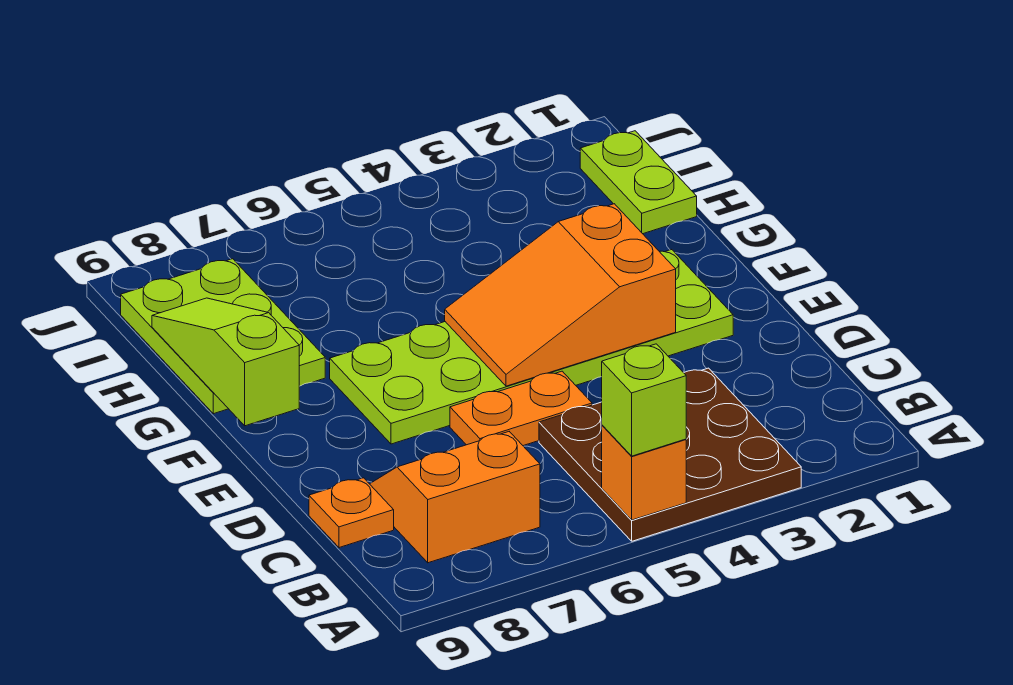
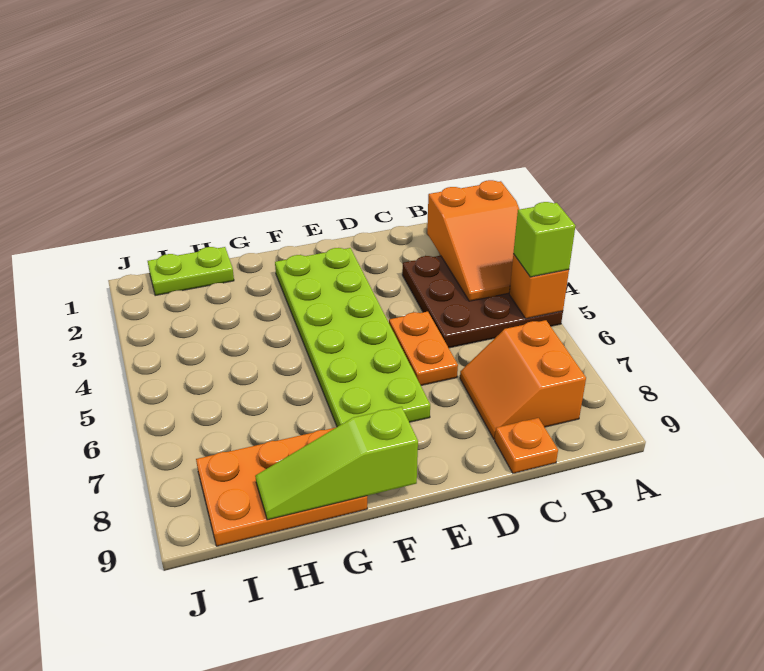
orange slope E3:F5 level 2 top 3 -> orange slope A2:B4 level 2 top 2
lime plate G8:I9 level 1 -> orange plate G8:I9 level 1

